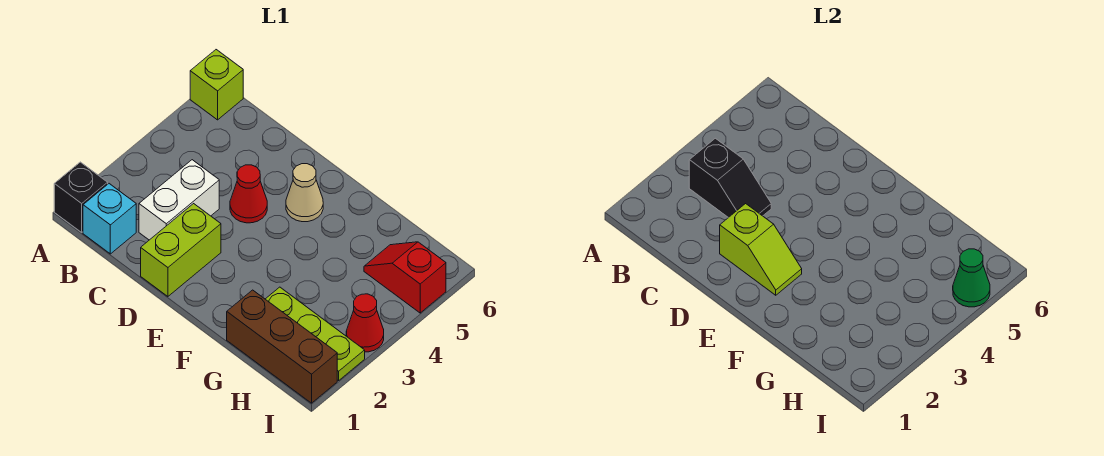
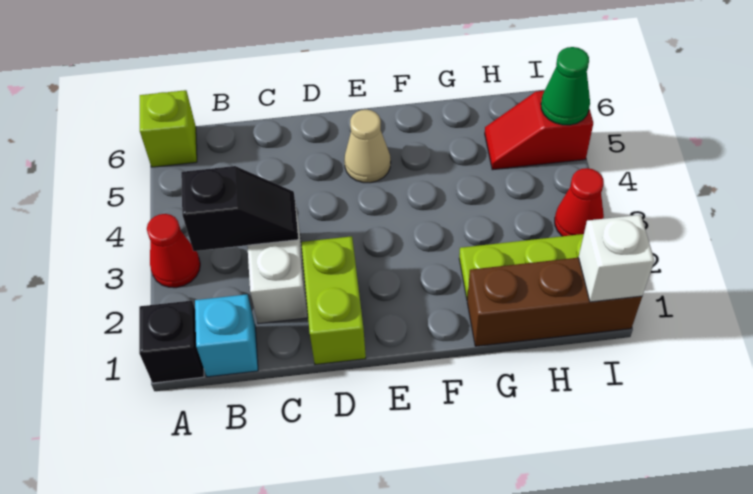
lime slope D2:E2 level 2 top D -> none
red cone D4 level 1 -> red cone A3 level 1
none -> white brick I1 level 2

